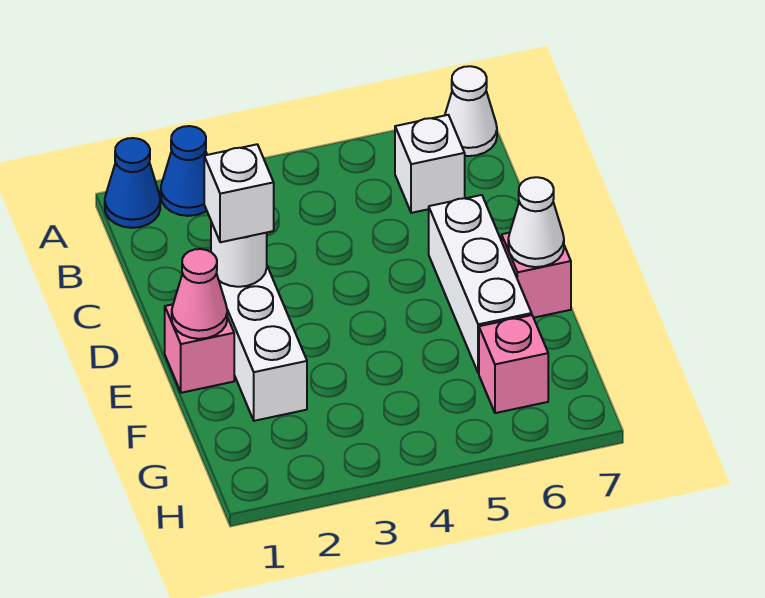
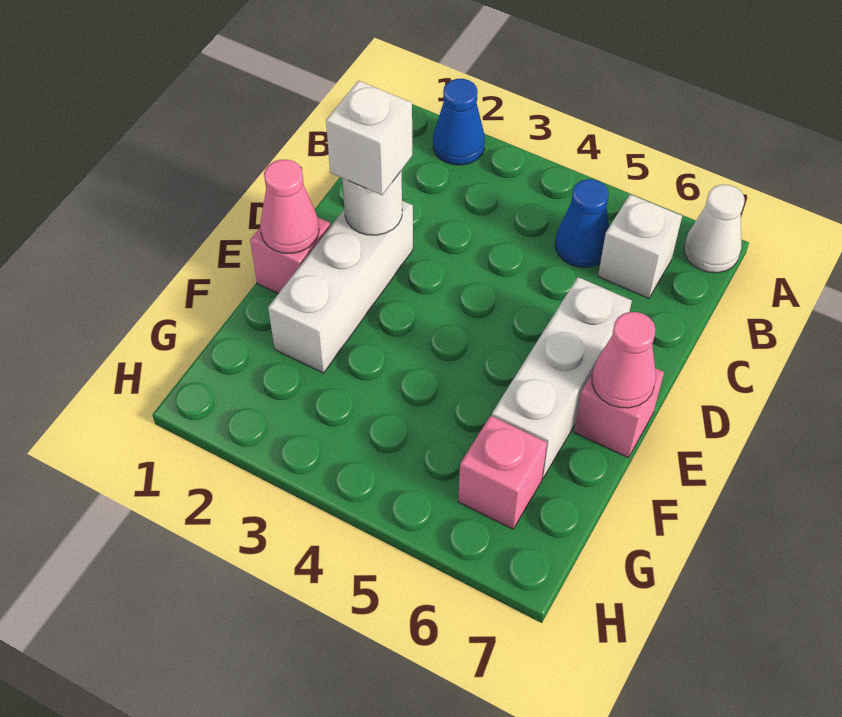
blue cone A1 level 1 -> blue cone B5 level 1
white cone E7 level 2 -> pink cone E7 level 2

